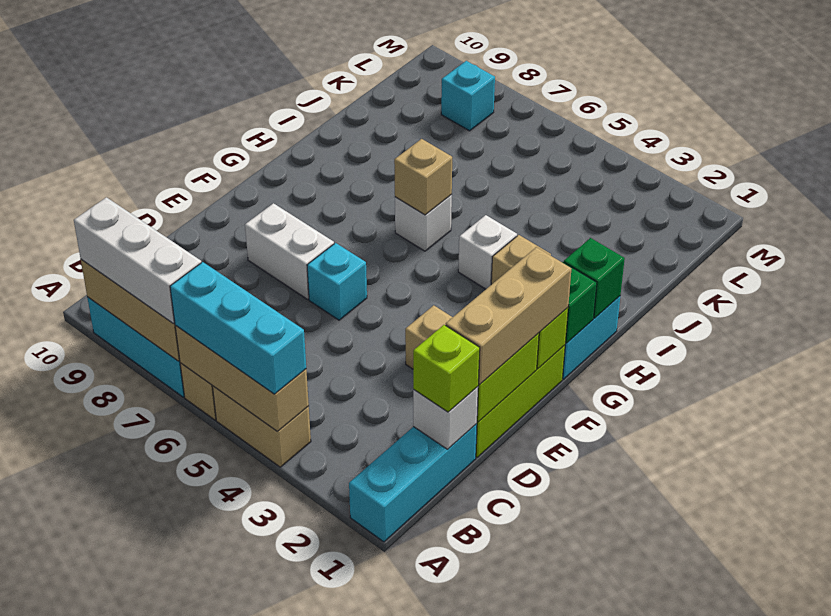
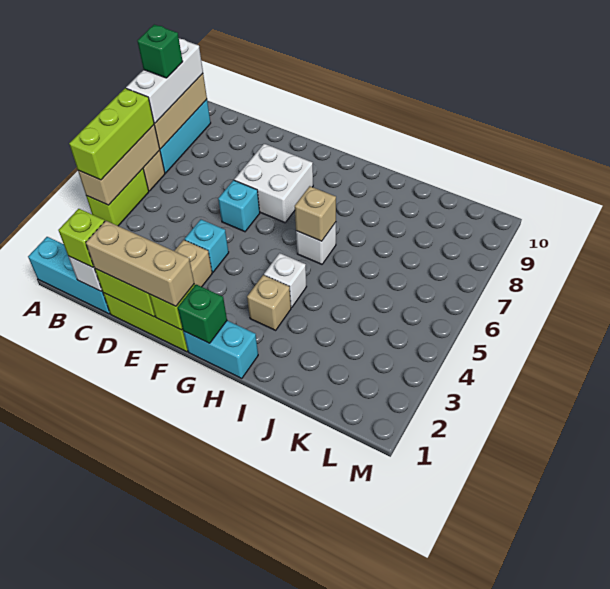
tan brick A4:A5 level 1 -> lime brick A4:A5 level 1
cyan brick A4:A6 level 3 -> lime brick A4:A6 level 3
white brick E7:E8 level 1 -> white brick E7:F8 level 1
green brick H1 level 2 -> green brick A8 level 4
cyan brick L8 level 1 -> cyan brick E4 level 1

